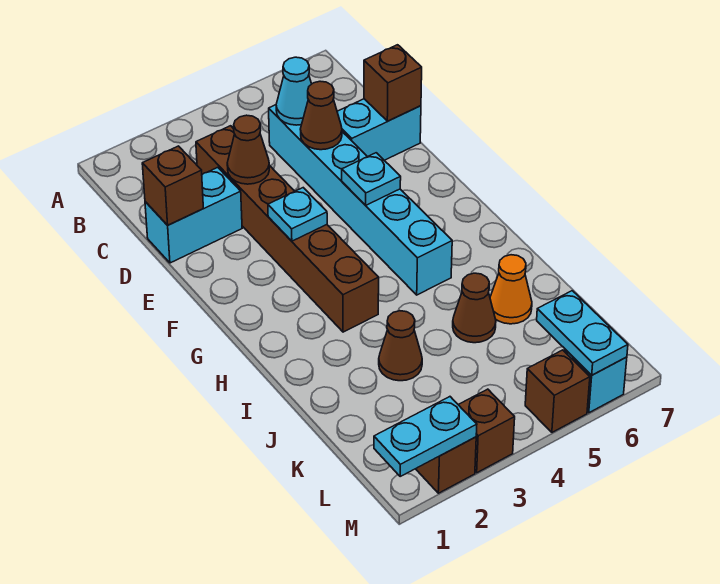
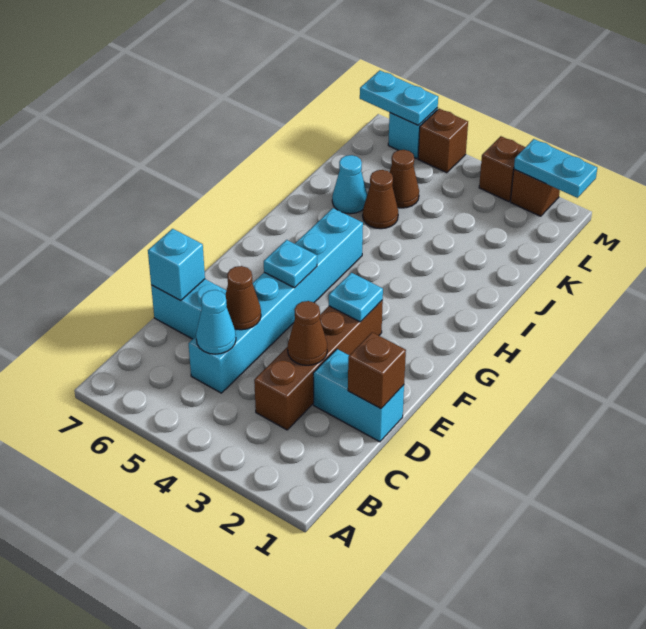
brown brick C3:H3 level 1 -> brown brick C3:F3 level 1
brown brick D7 level 2 -> cyan brick D7 level 2
brown cone J3 level 1 -> brown cone K5 level 1
orange cone J6 level 1 -> cyan cone J6 level 1
cyan plate L6:M6 level 2 -> cyan plate M6:M7 level 2

